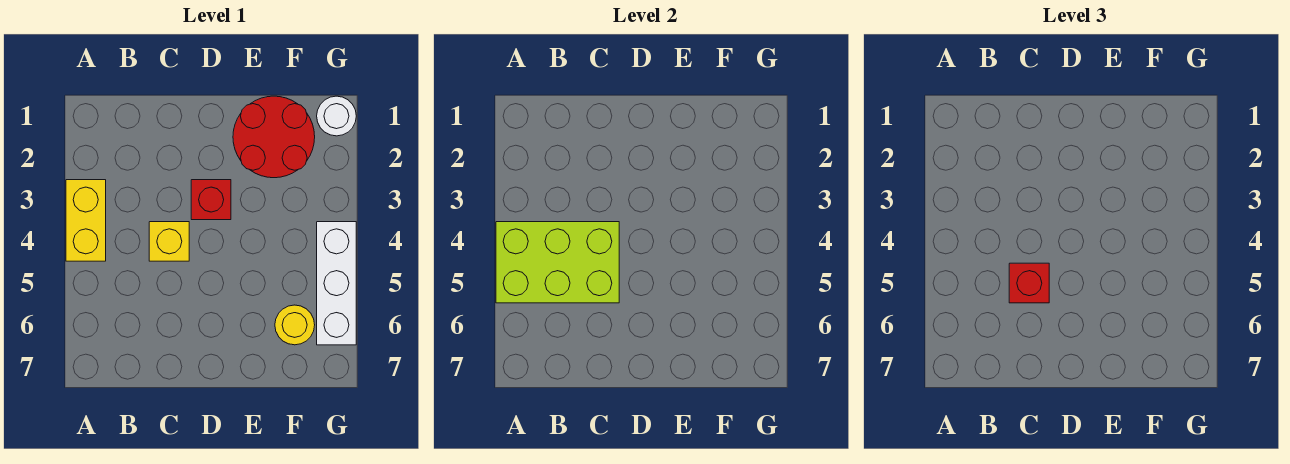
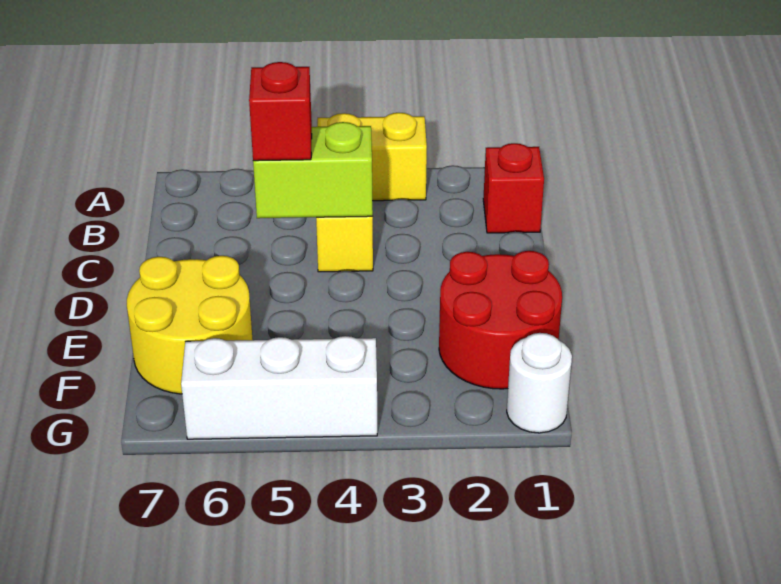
lime brick A4:C5 level 2 -> lime brick C4:C5 level 2
red brick D3 level 1 -> red brick B1 level 1
yellow round brick F6 level 1 -> yellow round brick E6:F7 level 1

